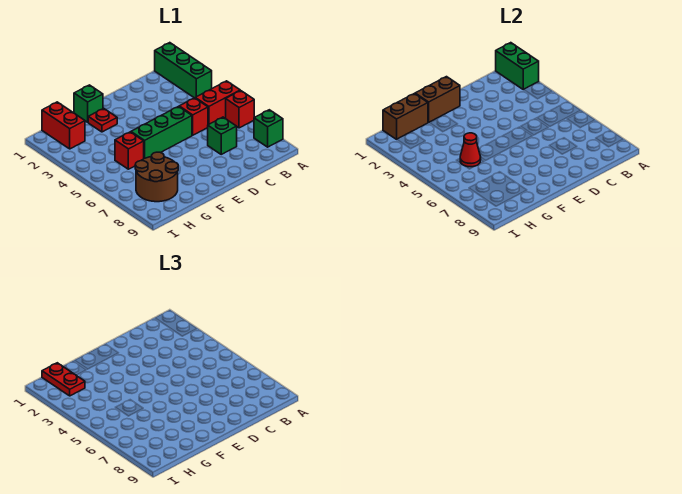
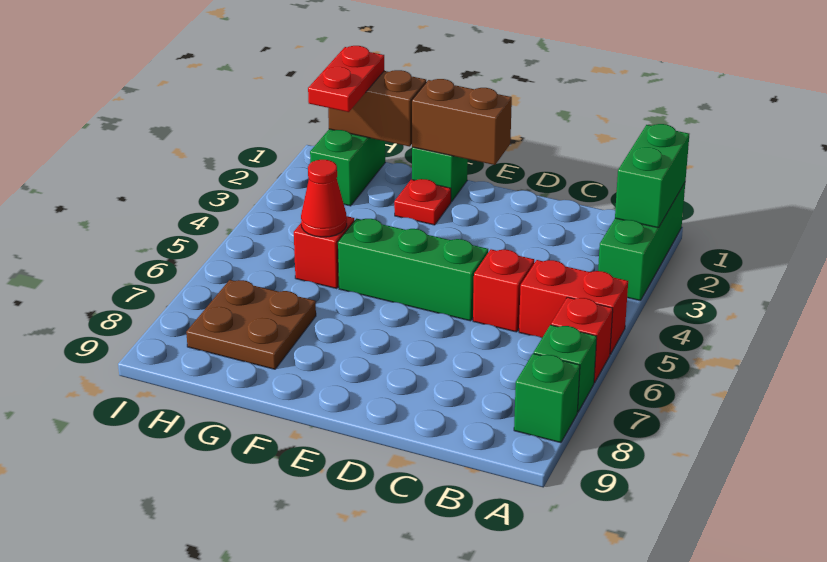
green brick C7 level 1 -> green brick A7 level 1
brown round brick G7:H8 level 1 -> brown plate G7:H8 level 1
red brick H1:H2 level 1 -> green brick H1:H2 level 1

